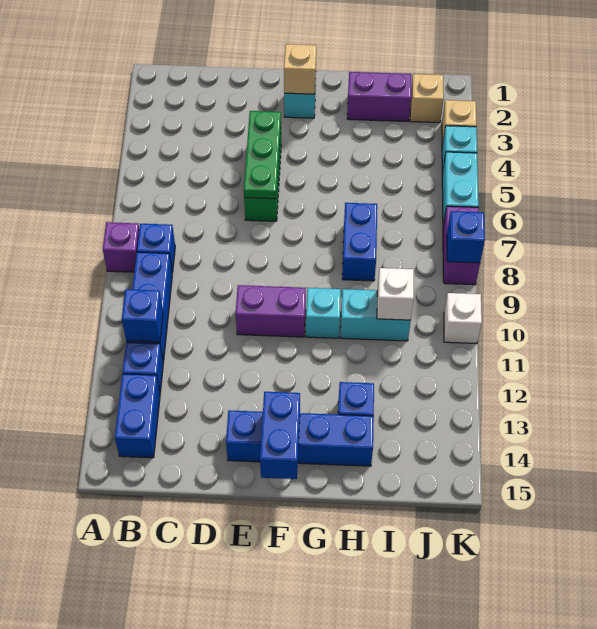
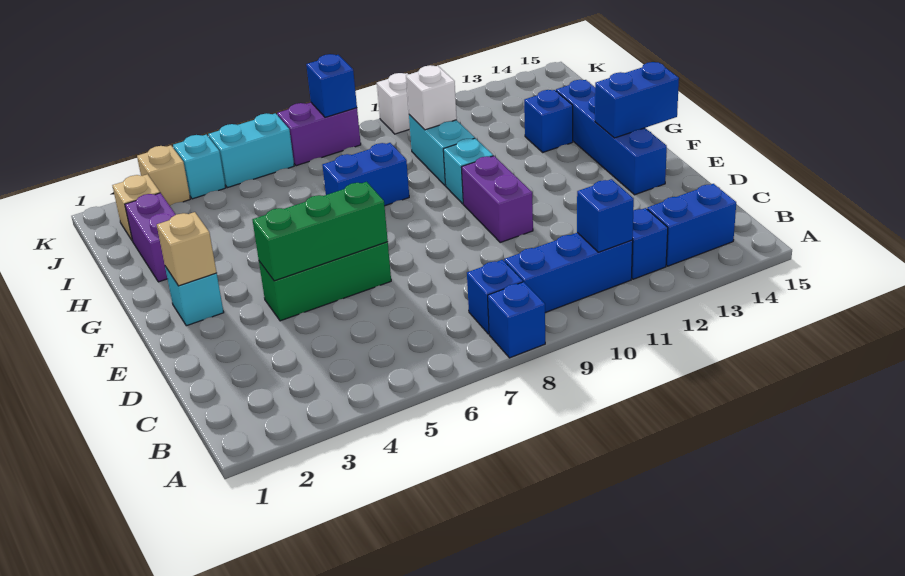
purple brick A8 level 1 -> blue brick A8 level 1
green plate E4:E6 level 2 -> green brick E4:E6 level 2

